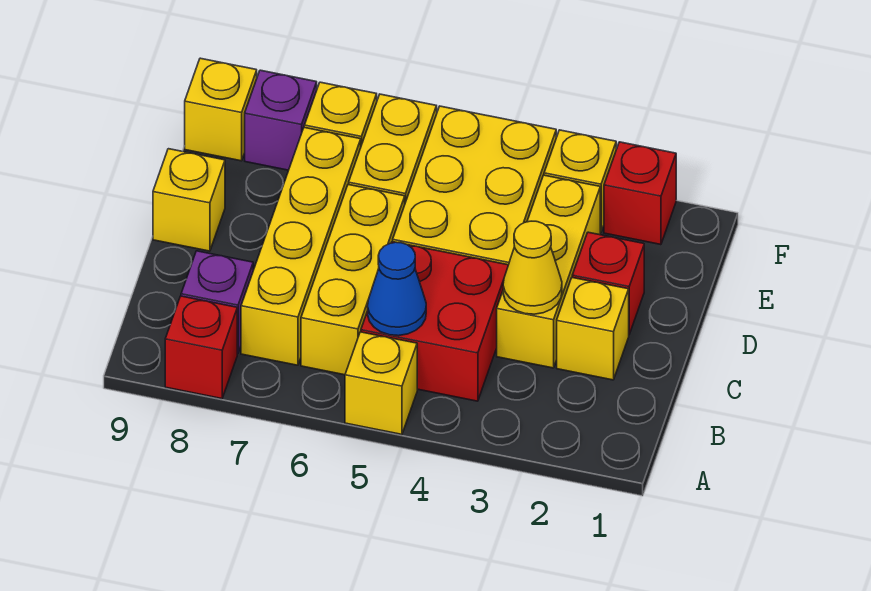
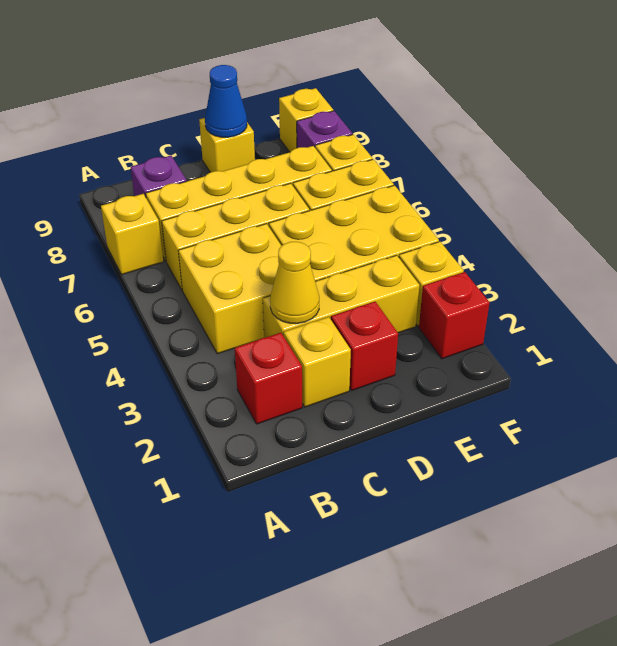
yellow brick A5 level 1 -> yellow brick A7 level 1
red brick A8 level 1 -> red brick B2 level 1
red brick B4:C5 level 1 -> yellow brick B4:C5 level 1
blue cone B5 level 2 -> blue cone D9 level 2

